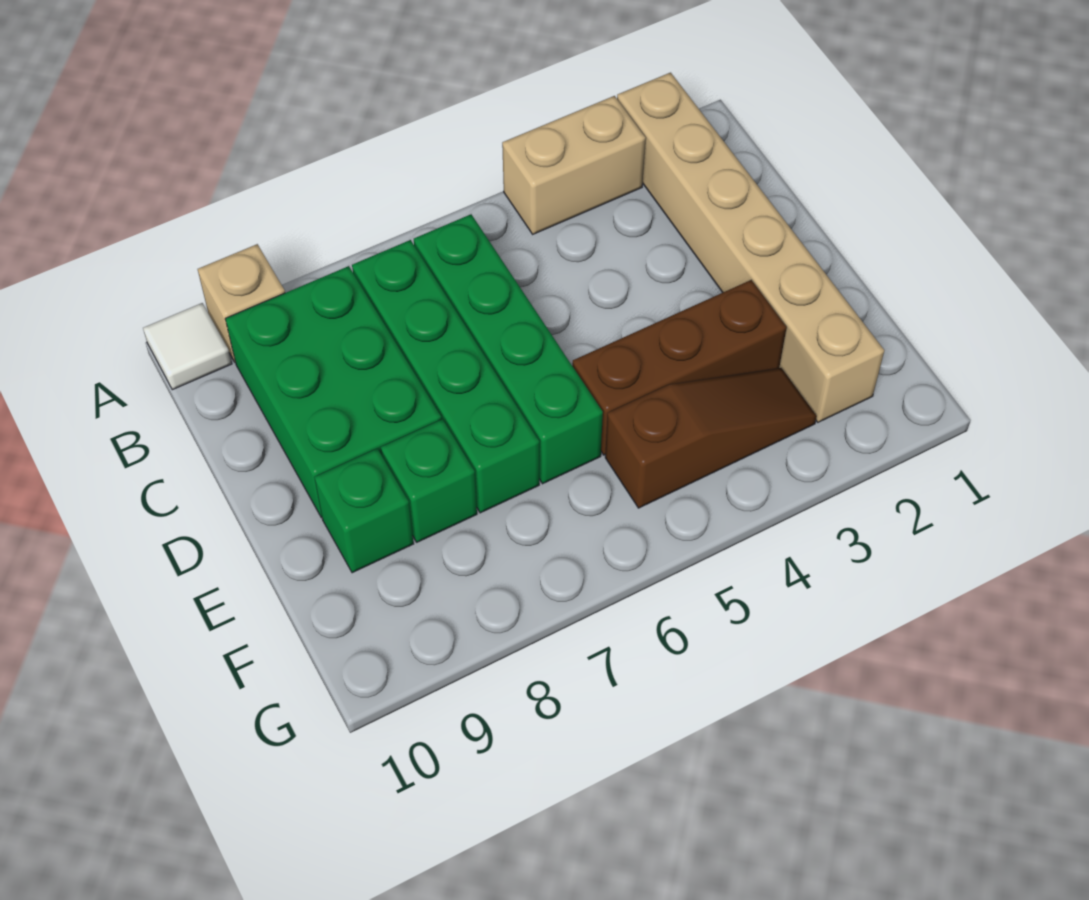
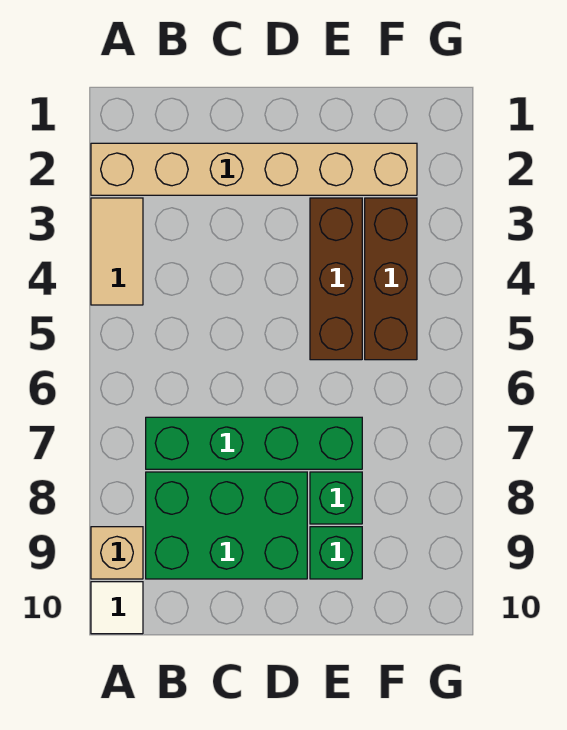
tan brick A3:A4 level 1 -> tan tile A3:A4 level 1
green brick B6:E6 level 1 -> none
brown slope F3:F5 level 1 top 5 -> brown brick F3:F5 level 1

